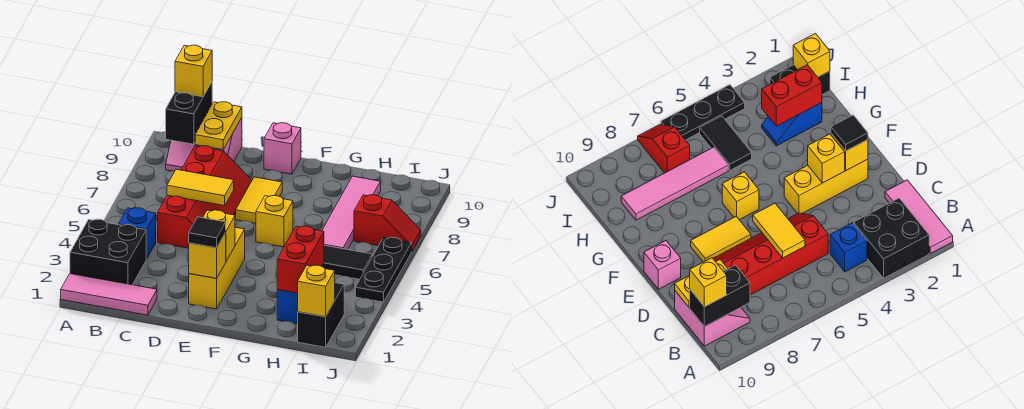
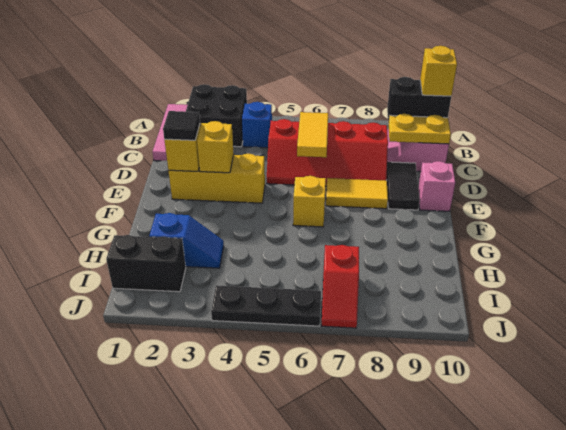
red brick H2:H3 level 2 -> none
black tile H5:I5 level 1 -> black tile D9:E9 level 1
pink tile H6:H9 level 1 -> none
yellow brick I1 level 2 -> none

